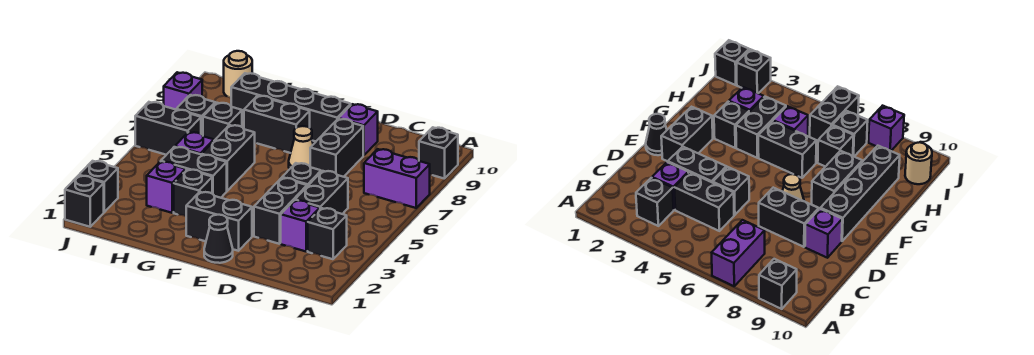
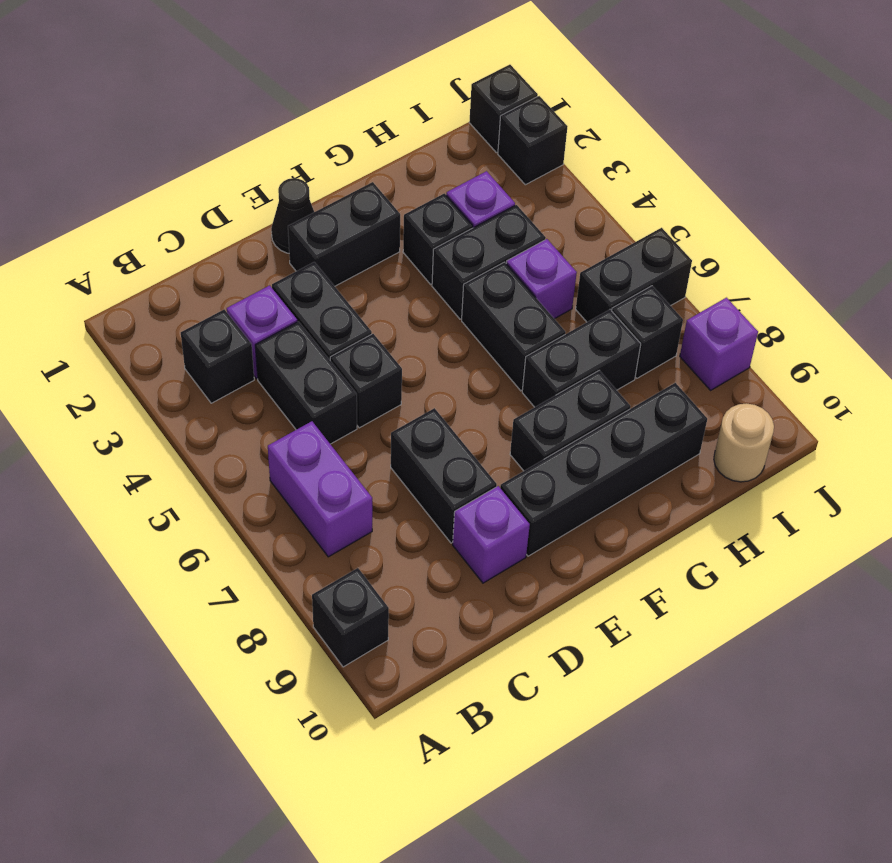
purple brick A7:B7 level 1 -> purple brick B6:B7 level 1
tan cone E7 level 1 -> none
black brick H7 level 1 -> black brick G7:H7 level 1

